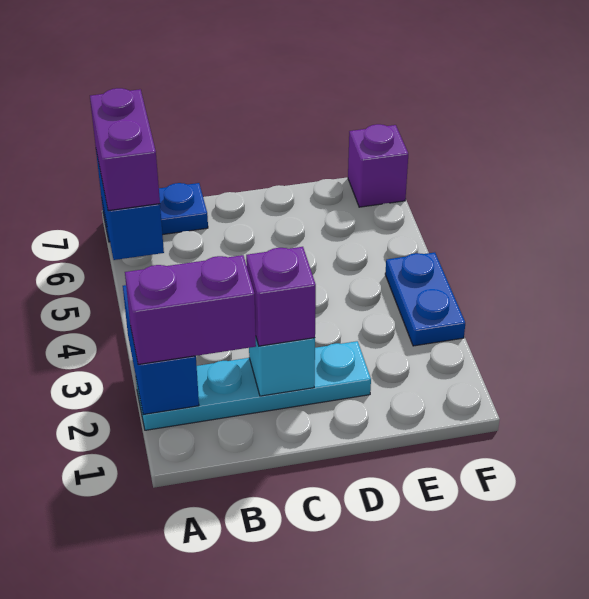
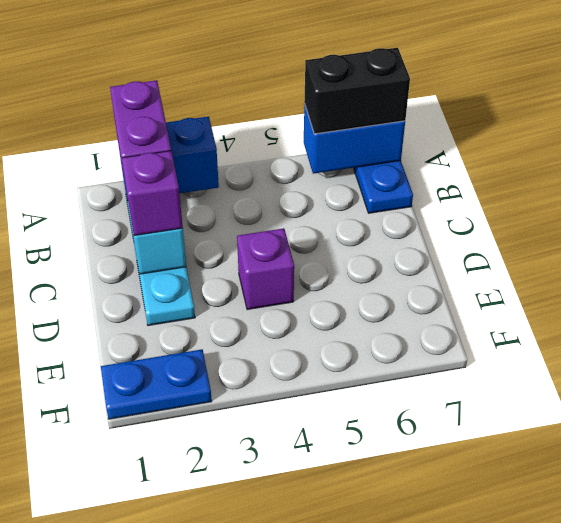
purple brick A6:A7 level 3 -> black brick A6:A7 level 3
blue plate F3:F4 level 1 -> blue plate F1:F2 level 1
purple brick F7 level 1 -> purple brick D4 level 1

